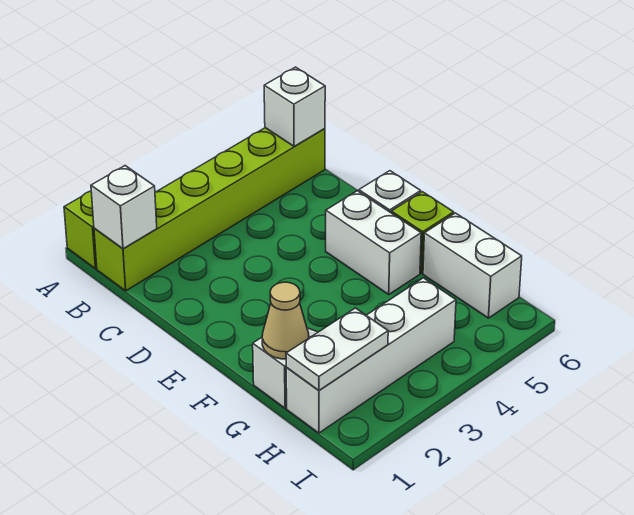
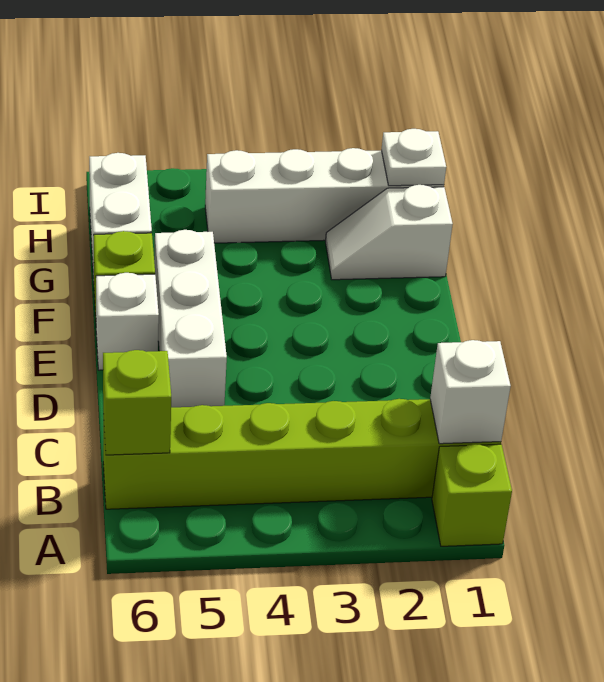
white brick B6 level 2 -> lime brick B6 level 2
white brick E5:F5 level 1 -> white brick D5:F5 level 1
tan cone G1 level 2 -> none
white plate H1:H2 level 2 -> white plate H1 level 2

